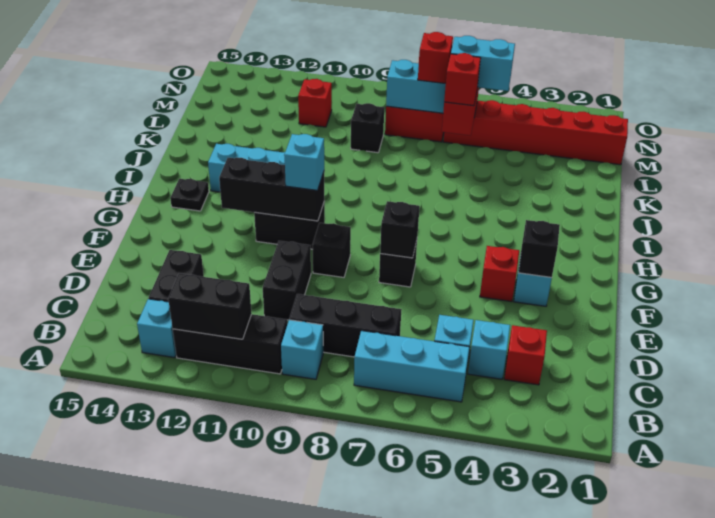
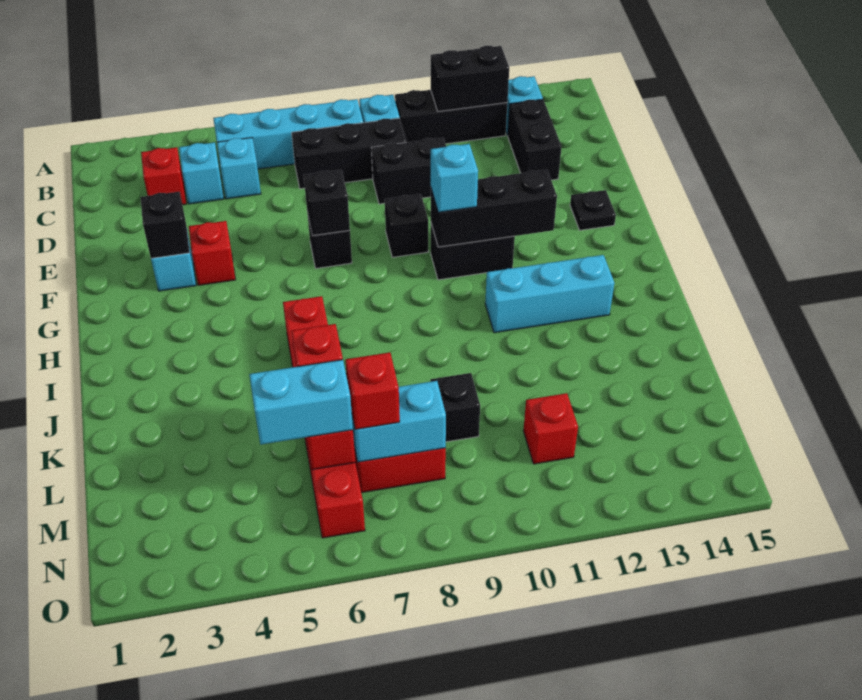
cyan brick B5:B7 level 1 -> cyan brick B5:B8 level 1
black brick D10:E10 level 1 -> black brick D9:D10 level 1
black plate H14 level 1 -> black plate F14 level 1
red brick M1:M6 level 1 -> red brick I6:N6 level 1

